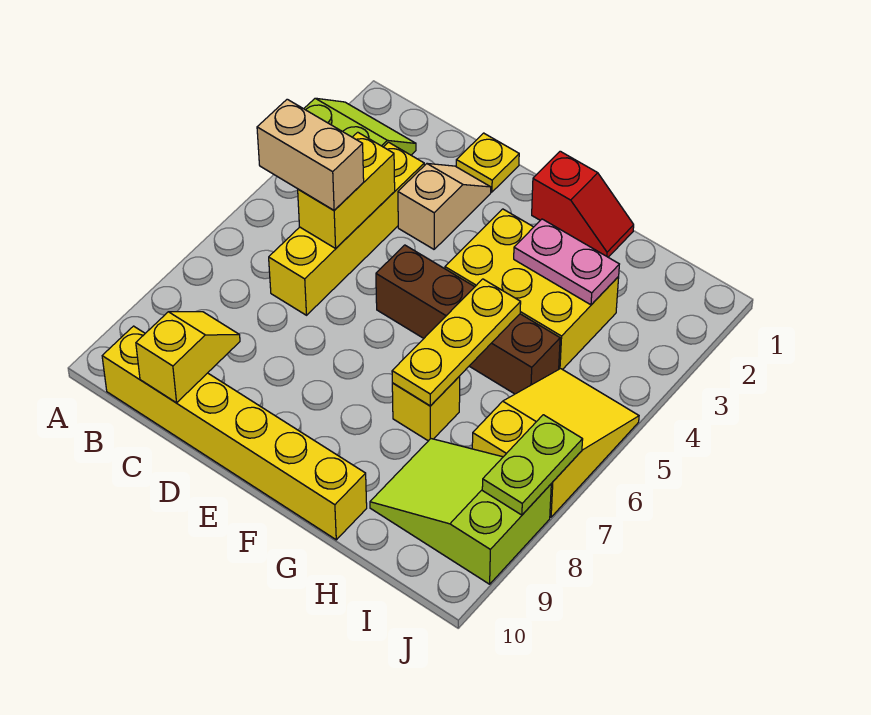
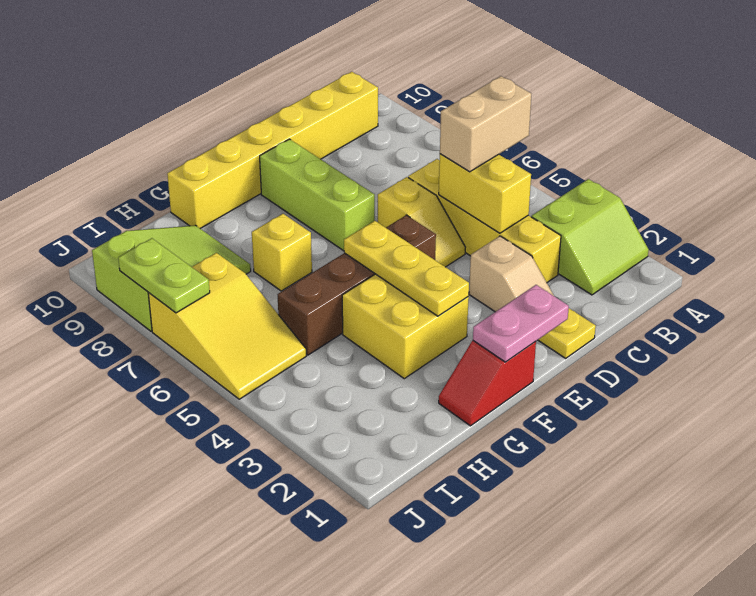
yellow slope C9:C10 level 2 top 10 -> yellow slope D5:D6 level 1 top 6
none -> lime brick E7:E9 level 1
yellow brick F3:H4 level 1 -> yellow brick F3:G4 level 1
pink plate G3:H3 level 2 -> pink plate E1:F1 level 2
yellow plate G5:G7 level 2 -> yellow plate F3:F5 level 2

